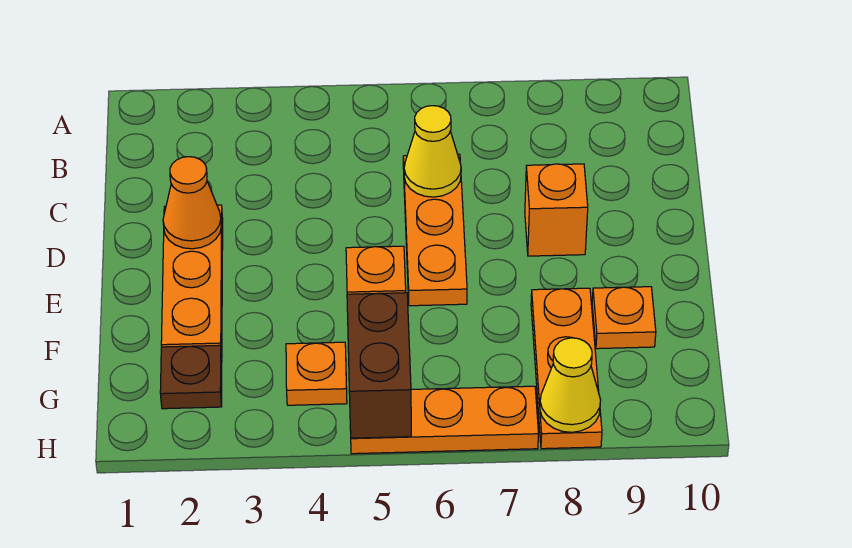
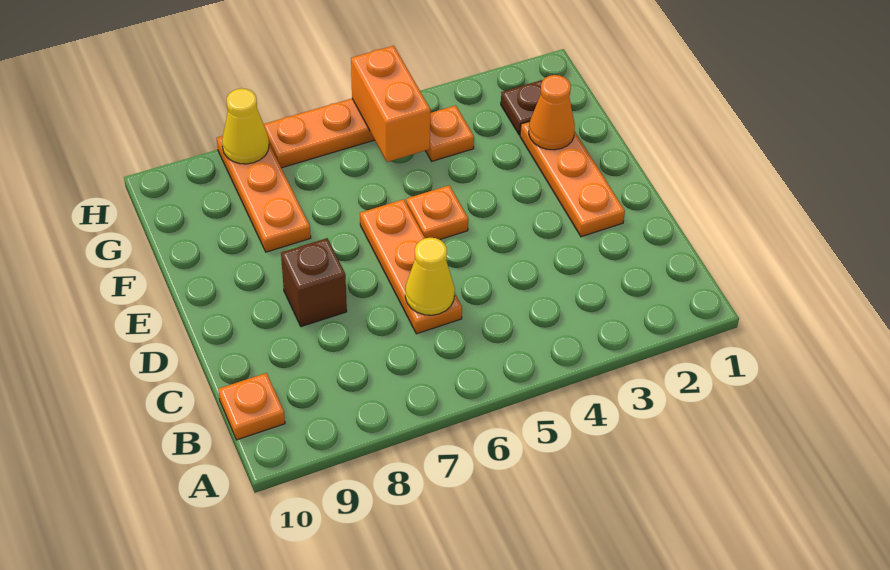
orange cone D2 level 2 -> orange cone F2 level 2
orange brick D8 level 1 -> brown brick D8 level 1
orange plate F9 level 1 -> orange plate B10 level 1
brown brick G5:H5 level 2 -> orange brick G5:H5 level 2

